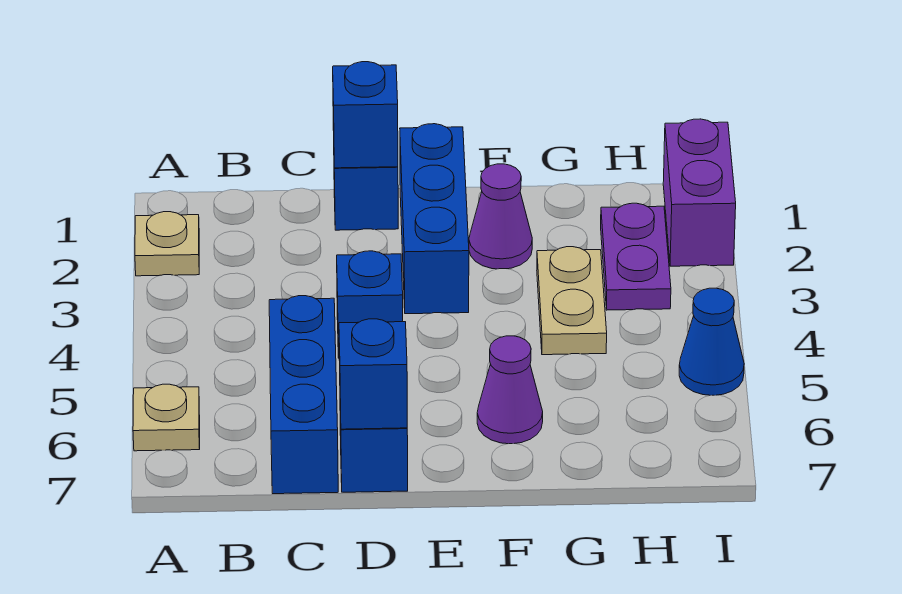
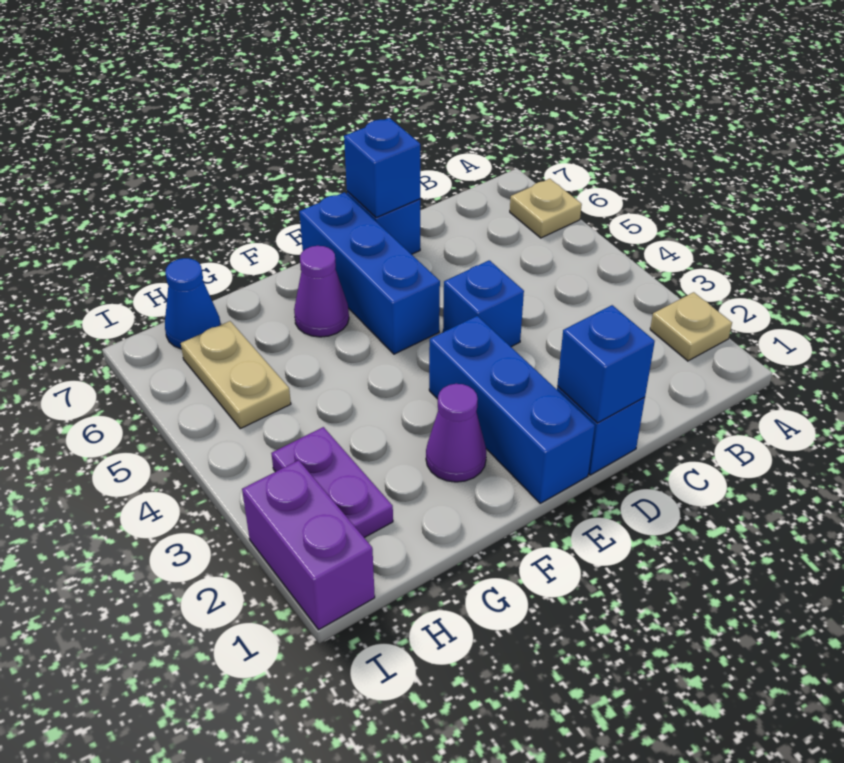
blue brick C5:C7 level 1 -> blue brick E5:E7 level 1
tan plate G3:G4 level 1 -> tan plate H5:H6 level 1
blue cone I5 level 1 -> blue cone H7 level 1

